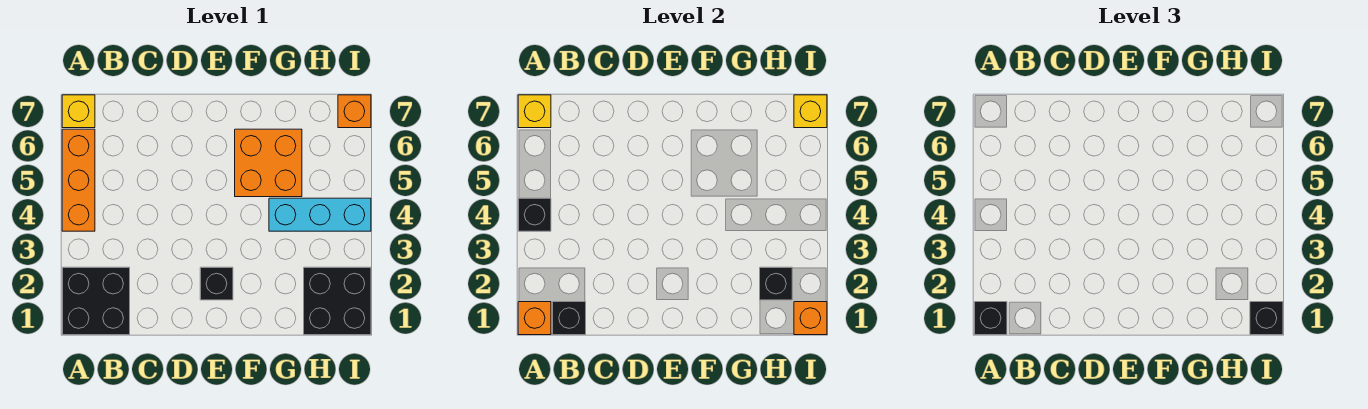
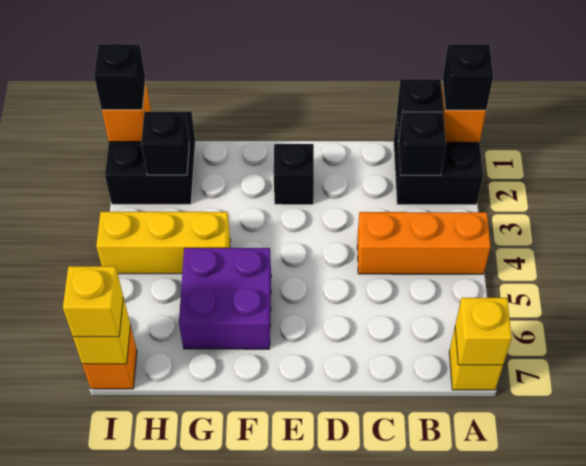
orange brick A4:A6 level 1 -> orange brick A4:C4 level 1
black brick A4 level 2 -> black brick B2 level 2
orange brick F5:G6 level 1 -> purple brick F5:G6 level 1
cyan brick G4:I4 level 1 -> yellow brick G4:I4 level 1
none -> yellow brick I7 level 3

